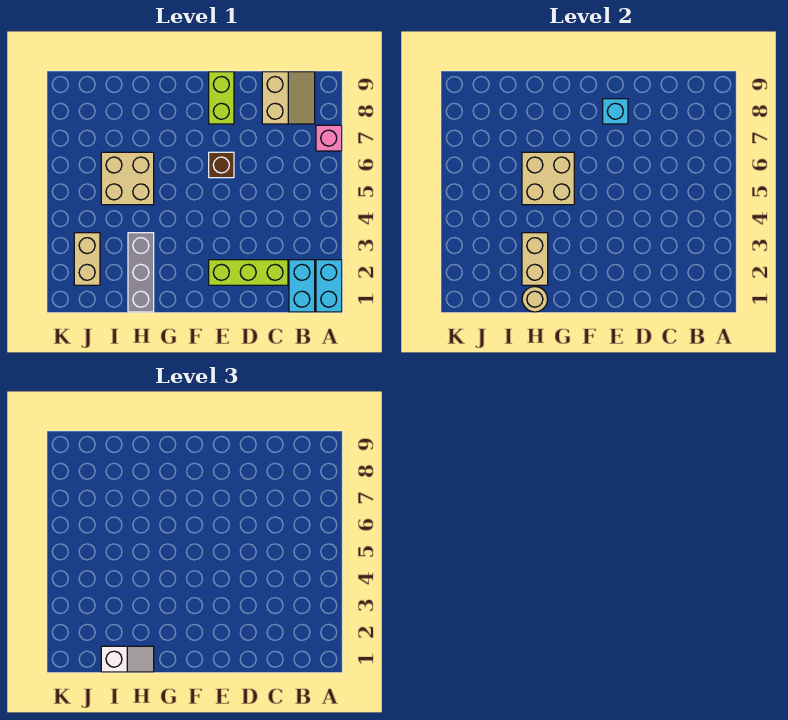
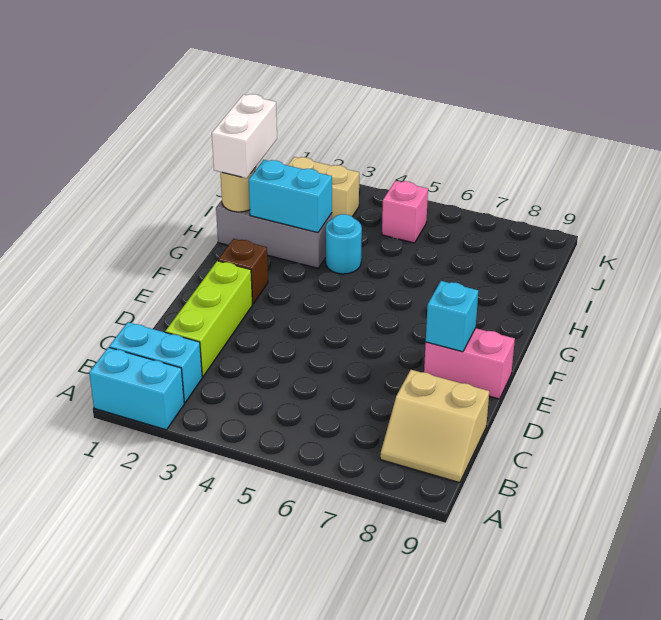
pink brick A7 level 1 -> pink brick J5 level 1
brown brick E6 level 1 -> brown brick F2 level 1
lime brick E8:E9 level 1 -> pink brick E8:E9 level 1
tan brick G5:H6 level 2 -> none
white slope H1:I1 level 3 top I -> white brick H1:I1 level 3
tan brick H2:H3 level 2 -> cyan brick H2:H3 level 2
none -> cyan round brick H4 level 1
tan brick H5:I6 level 1 -> none

